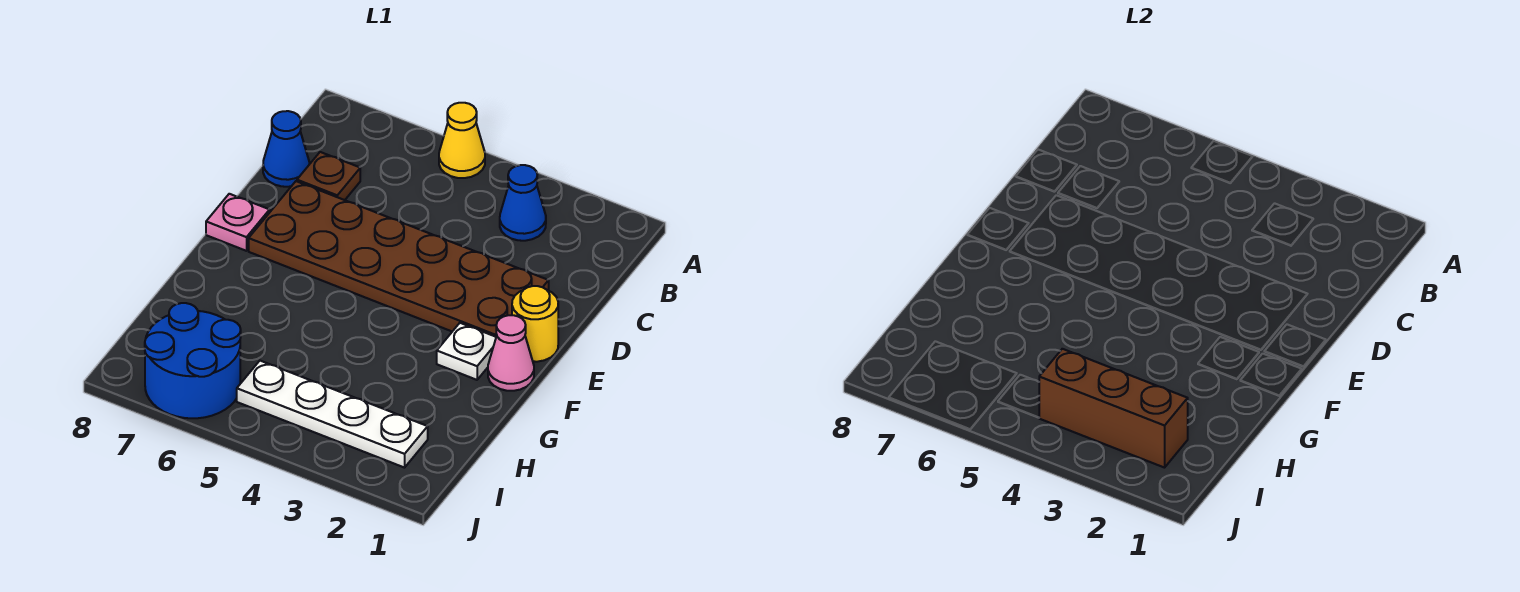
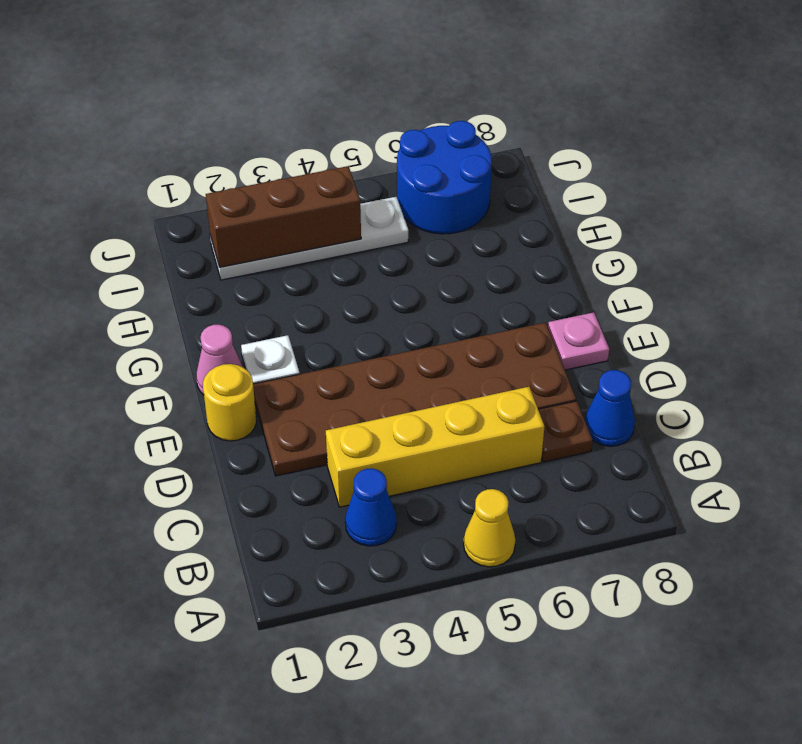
none -> yellow brick C3:C6 level 1

